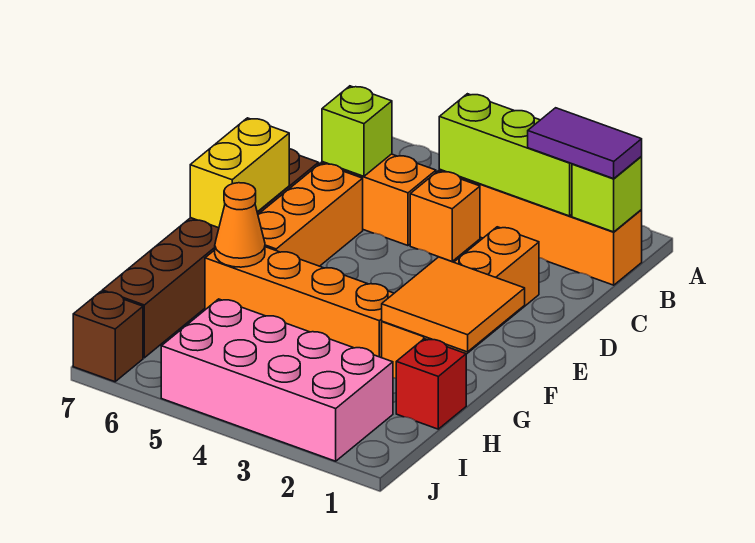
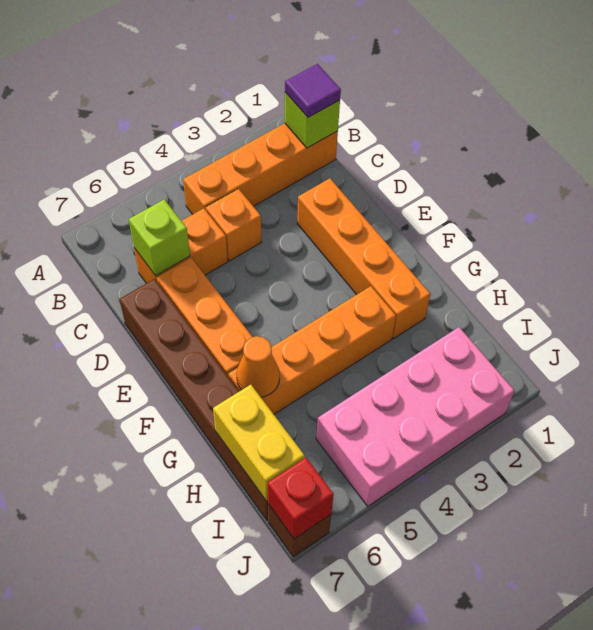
purple tile B1:B2 level 3 -> purple tile B1 level 3
lime brick B2:B4 level 2 -> none
yellow brick E7:F7 level 2 -> yellow brick H7:I7 level 2
orange tile F1:G2 level 2 -> none
red brick H1 level 1 -> red brick J7 level 2

